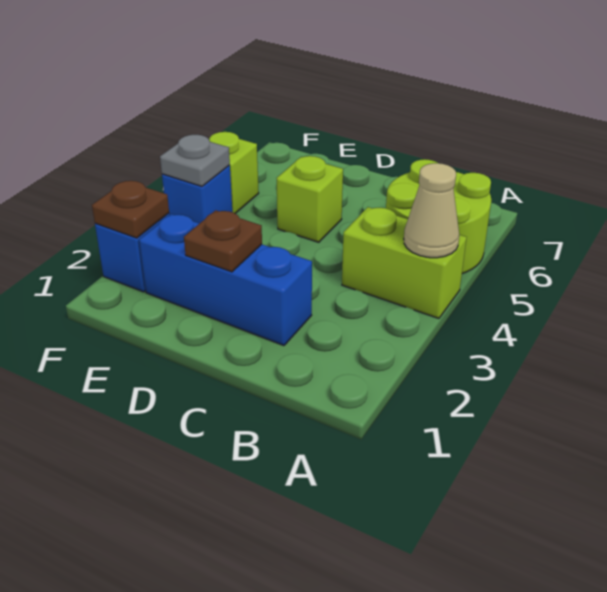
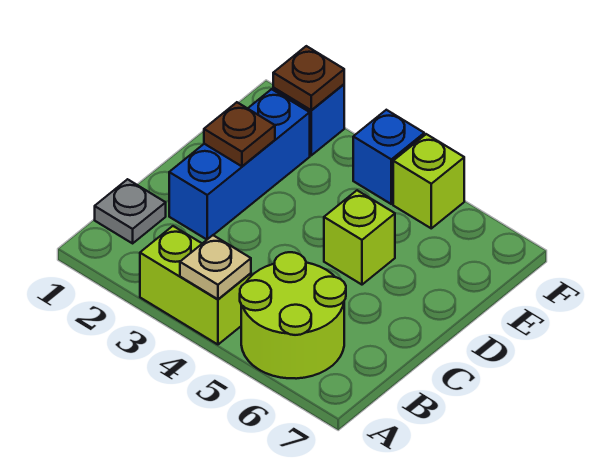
lime brick A4:B4 level 1 -> lime brick A3:A4 level 1
tan cone A4 level 2 -> tan plate A4 level 2
grey plate F4 level 2 -> grey plate B1 level 1

